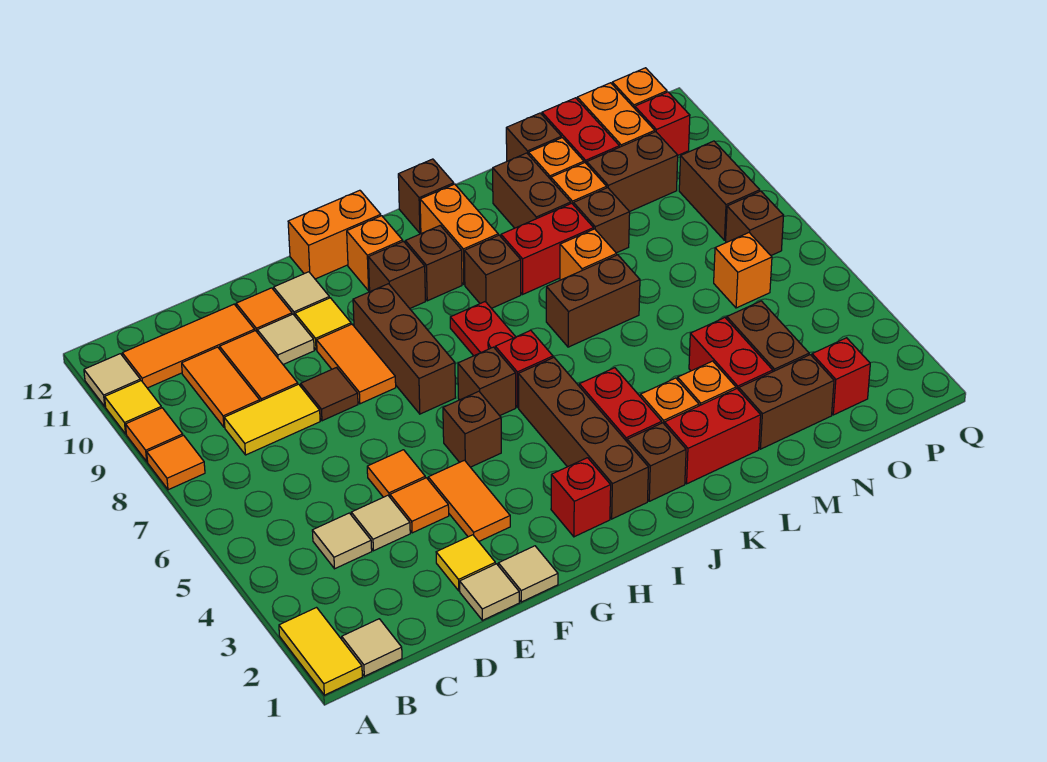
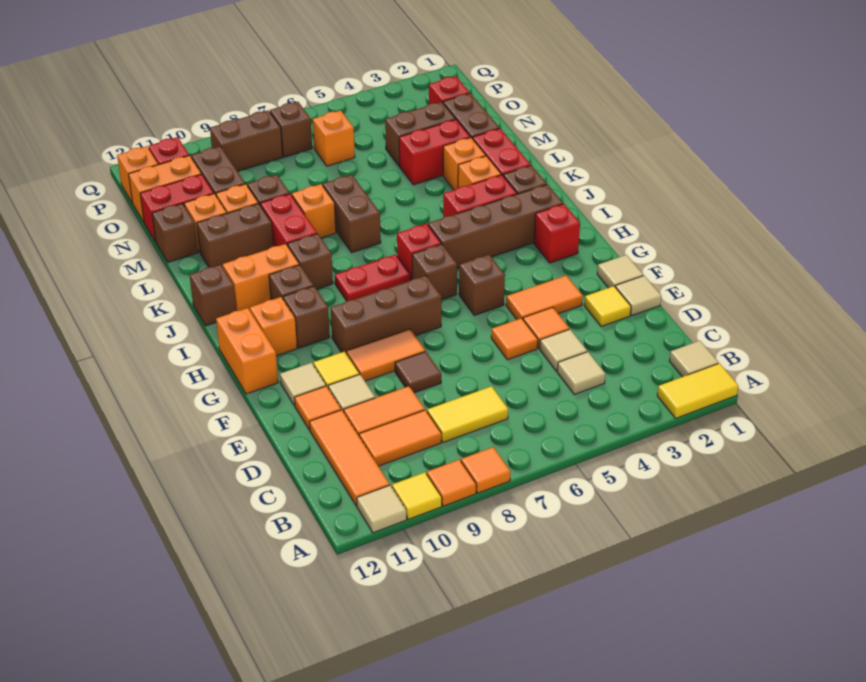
yellow tile C8:D8 level 1 -> yellow tile C7:C8 level 1

